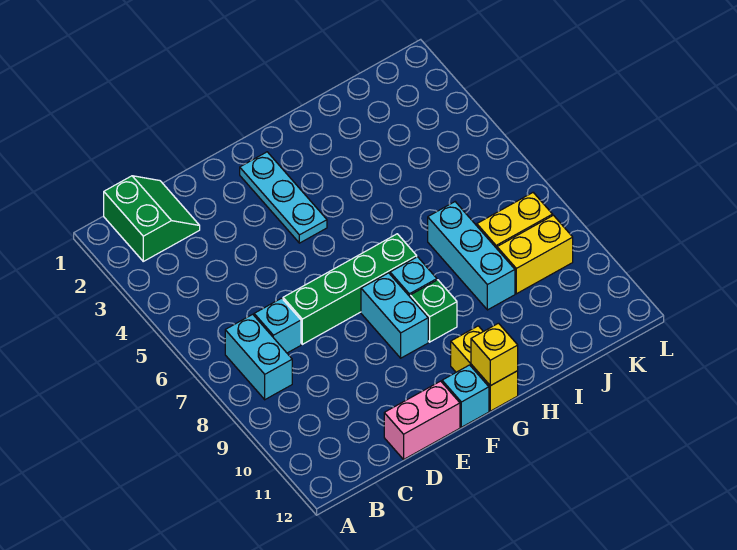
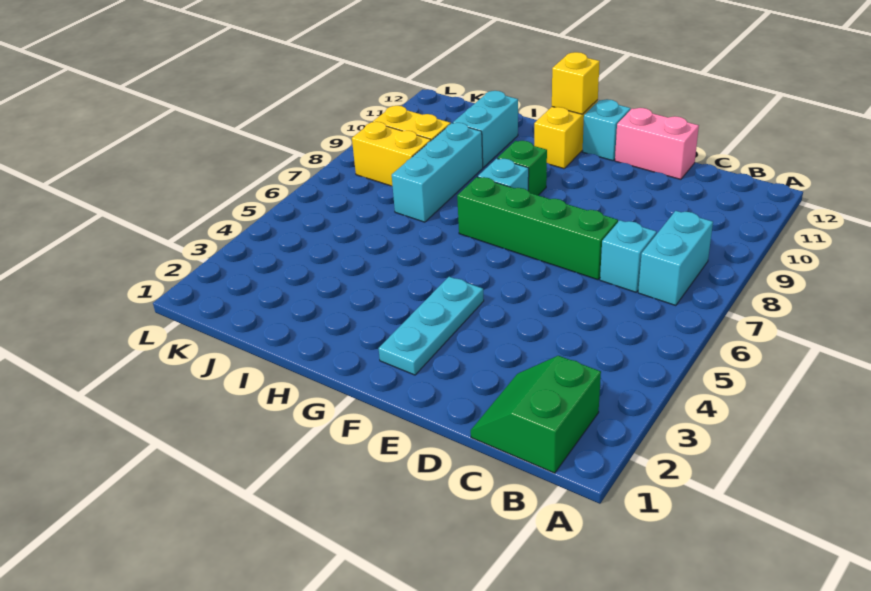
cyan brick F8:F9 level 1 -> cyan brick I10:I11 level 1

